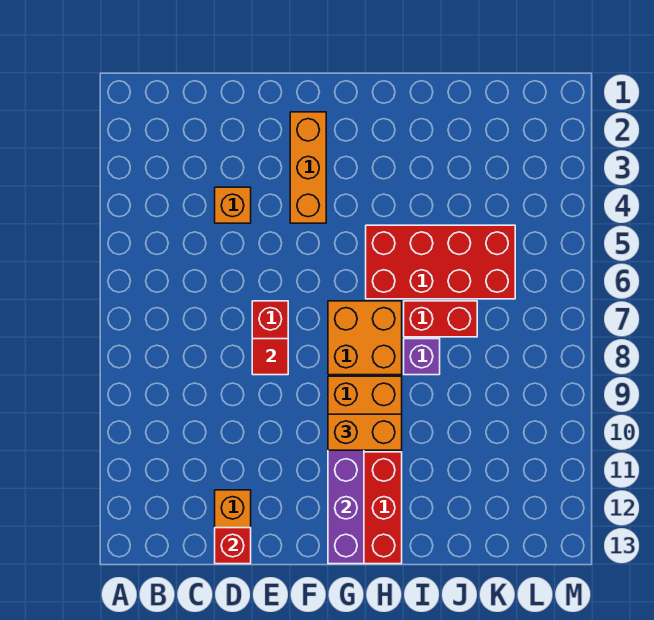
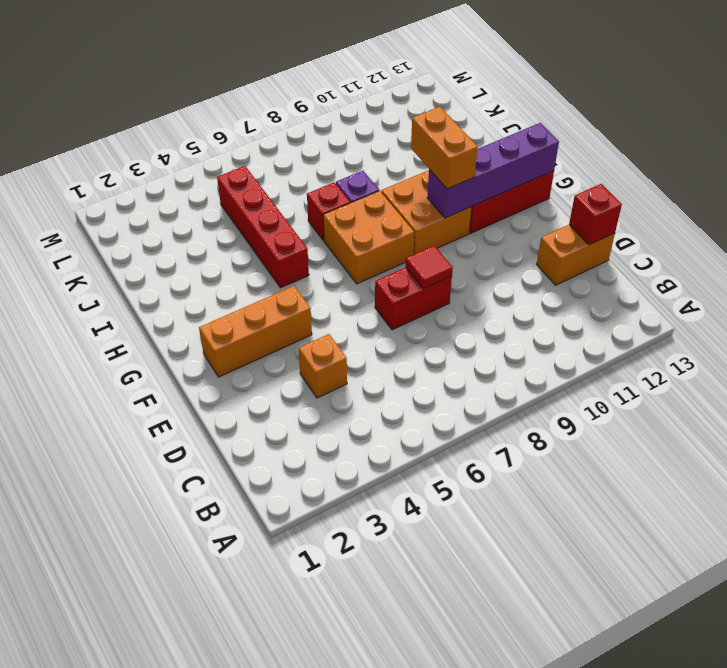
red brick H5:K6 level 1 -> red brick H5:K5 level 1
red brick I7:J7 level 1 -> red brick I7 level 1

